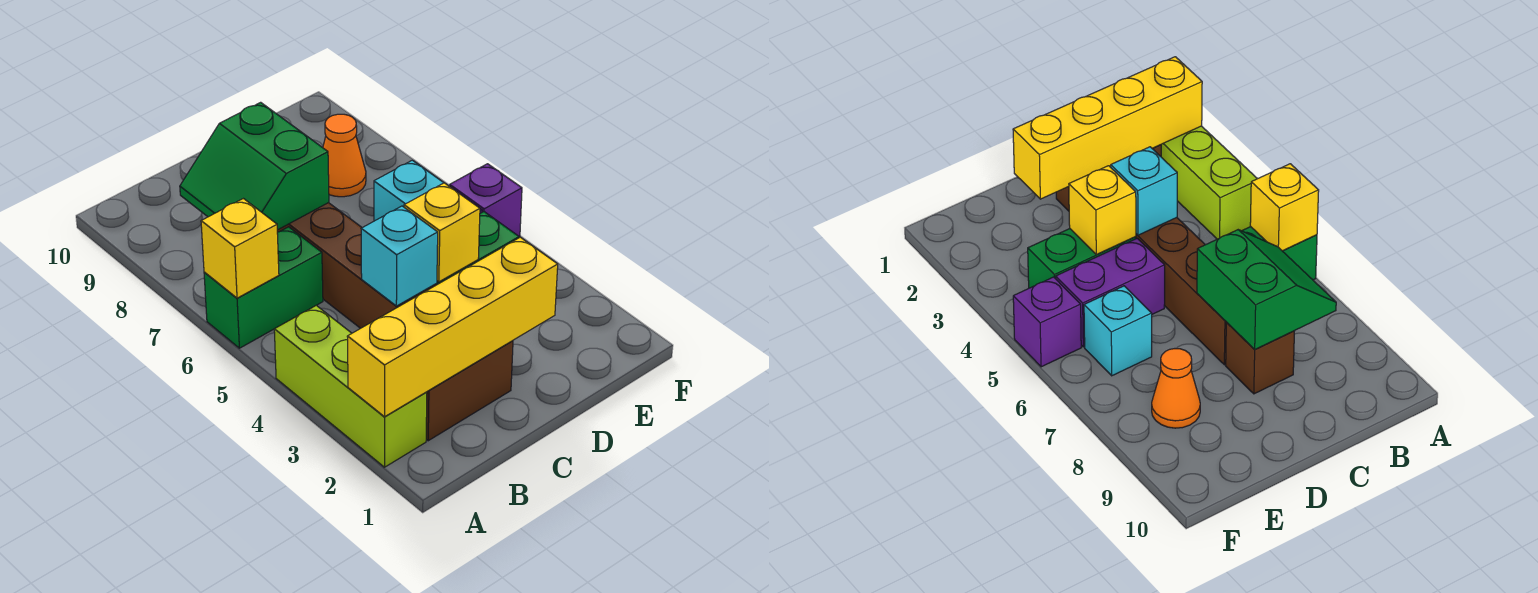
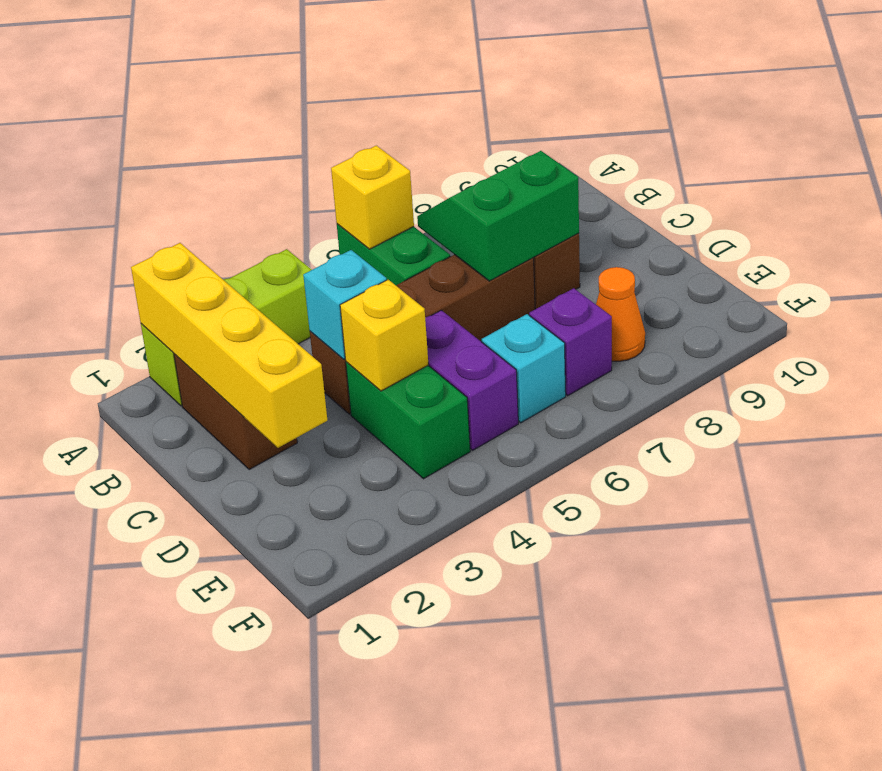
purple brick F5 level 1 -> purple brick E7 level 1

